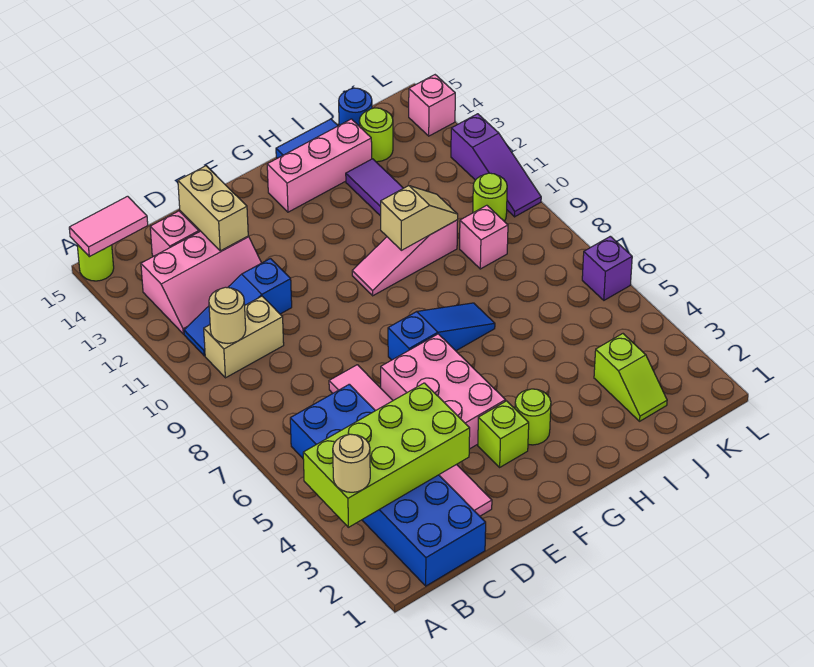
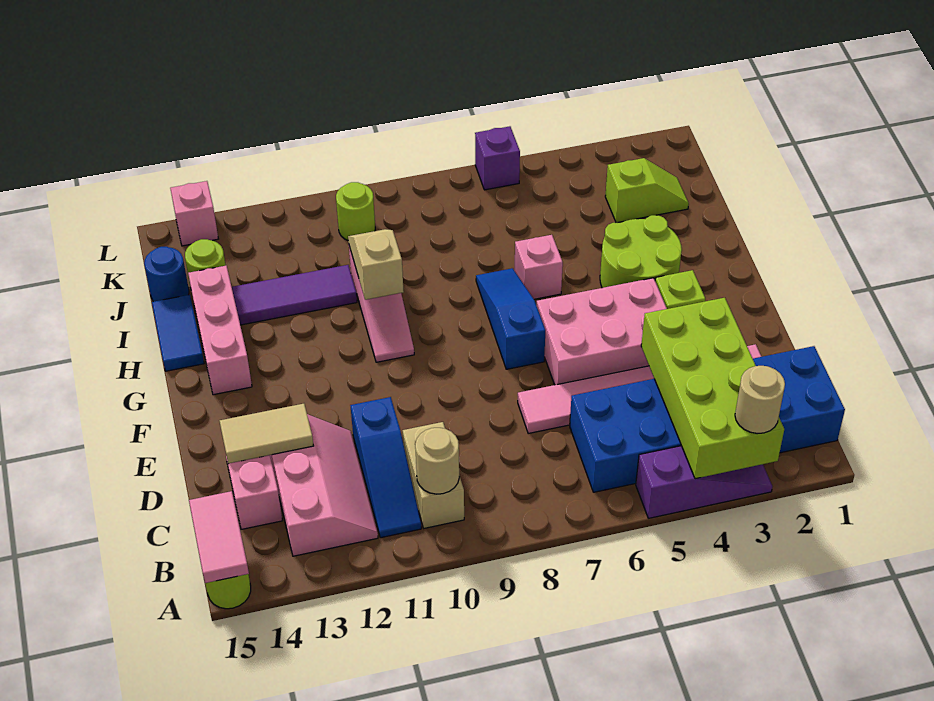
tan brick D13:D14 level 2 -> tan tile D13:D14 level 2
lime round brick G3 level 1 -> lime round brick G3:H4 level 1
pink brick J9 level 1 -> pink brick H6 level 1
purple slope L10:L12 level 1 top 12 -> purple slope A3:A5 level 1 top 5

